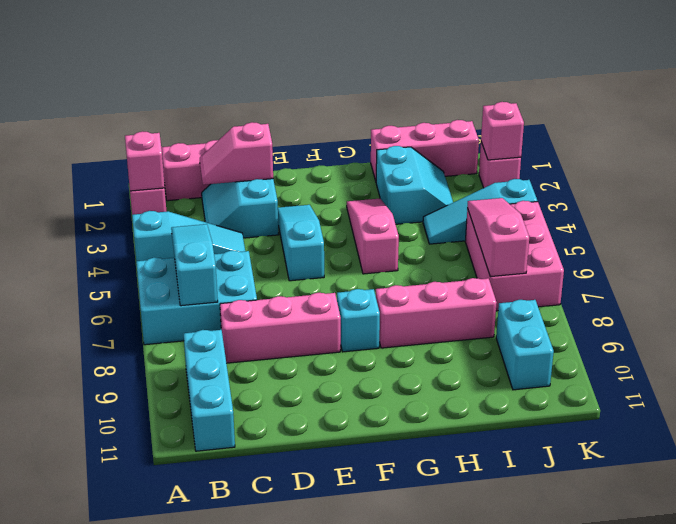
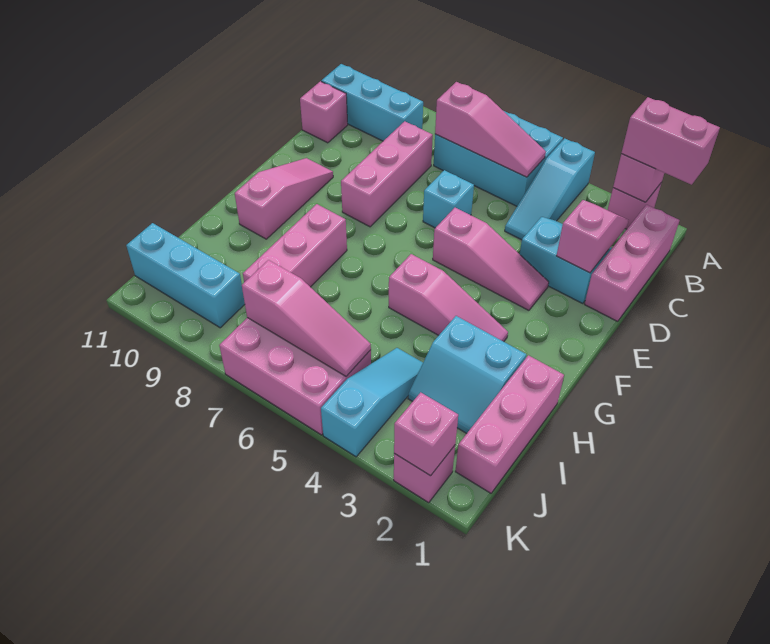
none -> pink brick A1:A2 level 3
cyan brick A6:C7 level 1 -> cyan brick A5:B7 level 1
cyan slope B5:B7 level 2 top 7 -> pink slope B5:B7 level 2 top 7
none -> pink brick C11 level 1
cyan slope E3:E5 level 1 top 5 -> pink slope E3:E5 level 1 top 5
none -> pink slope E10:G10 level 1 top G
cyan brick F8 level 1 -> cyan brick D6 level 1
cyan brick J9:J10 level 1 -> cyan brick J9:J11 level 1

